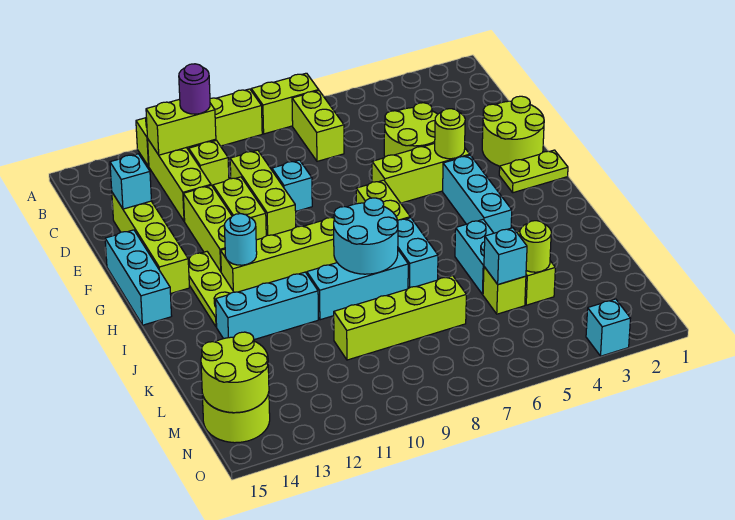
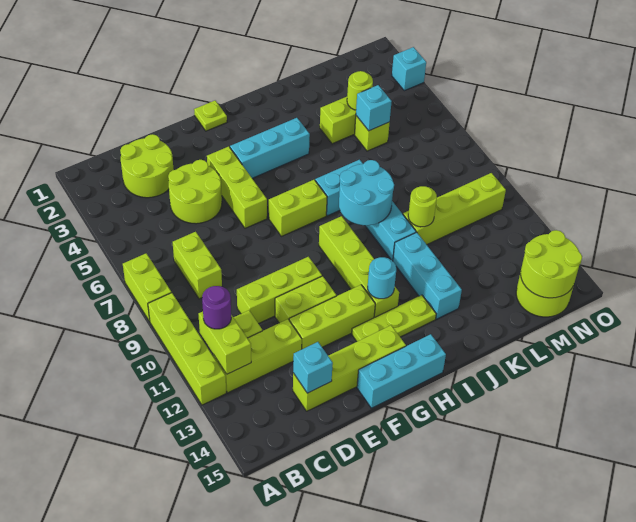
lime brick B7:C7 level 1 -> lime brick C7:C8 level 1
lime round brick E1:F2 level 1 -> lime round brick C2:D3 level 1
cyan brick E9 level 1 -> none
lime round brick F4 level 2 -> lime round brick K10 level 2
lime plate G1:G2 level 1 -> lime plate G1 level 1
cyan brick J5:K5 level 1 -> none
lime brick L7:L10 level 1 -> lime brick K10:N10 level 1

